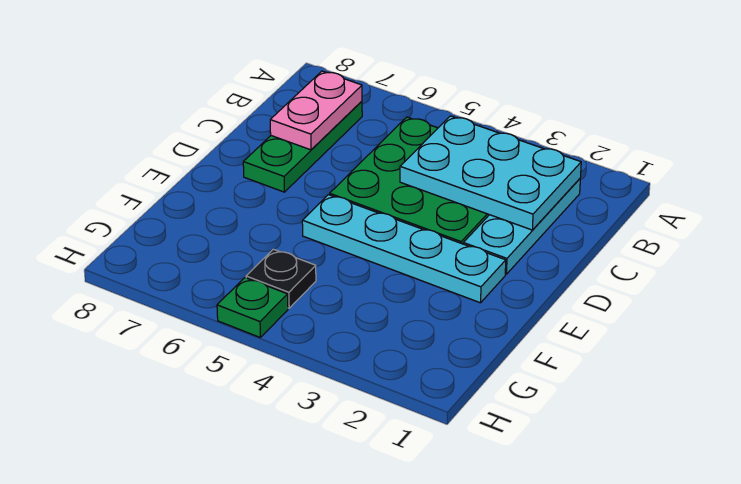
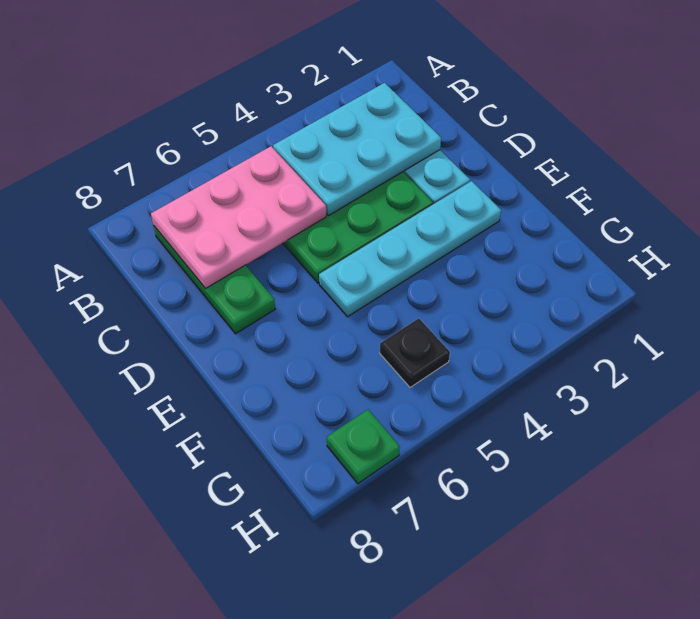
pink plate B7:C7 level 2 -> pink plate B5:C7 level 2
green plate H5 level 1 -> green plate H7 level 1

